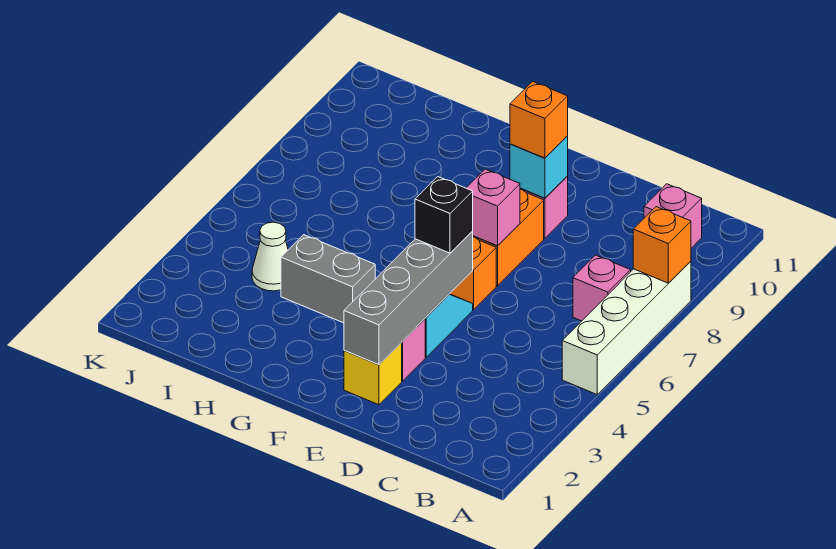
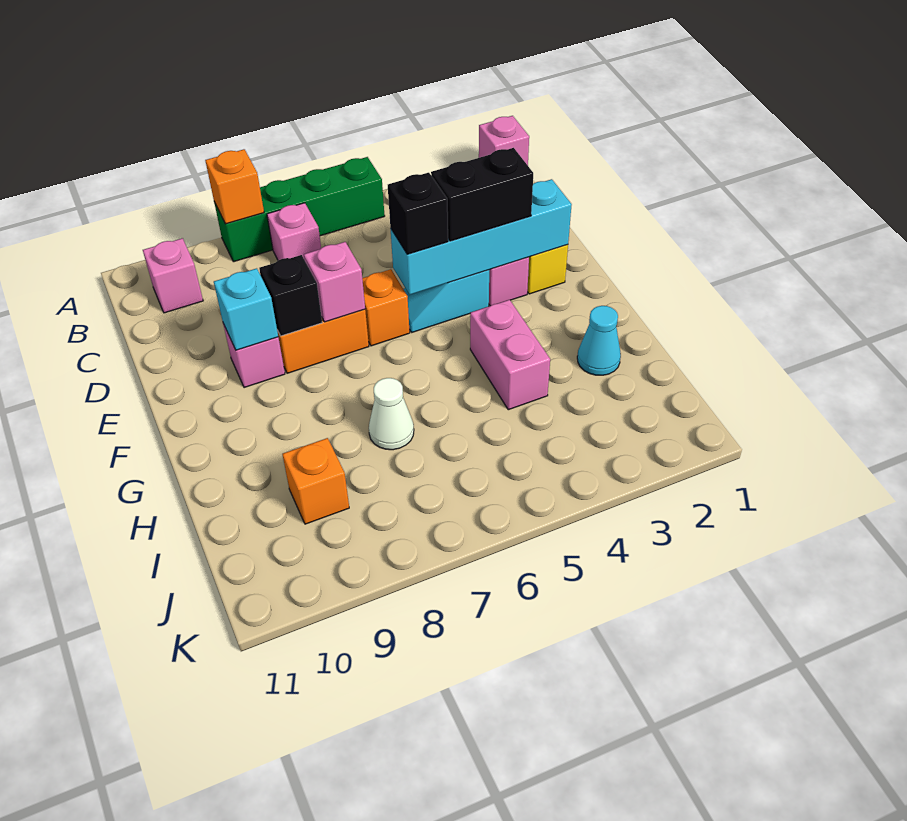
none -> pink brick A1 level 1
white brick A5:A8 level 1 -> green brick A5:A8 level 1
grey brick E2:E5 level 2 -> cyan brick E2:E5 level 2
none -> black brick E3:E4 level 3
none -> black brick E8 level 2
orange brick E9 level 3 -> orange brick I9 level 1
grey brick G4:H4 level 1 -> pink brick G4:H4 level 1
none -> cyan cone H2 level 1
white cone I4 level 1 -> white cone H7 level 1

